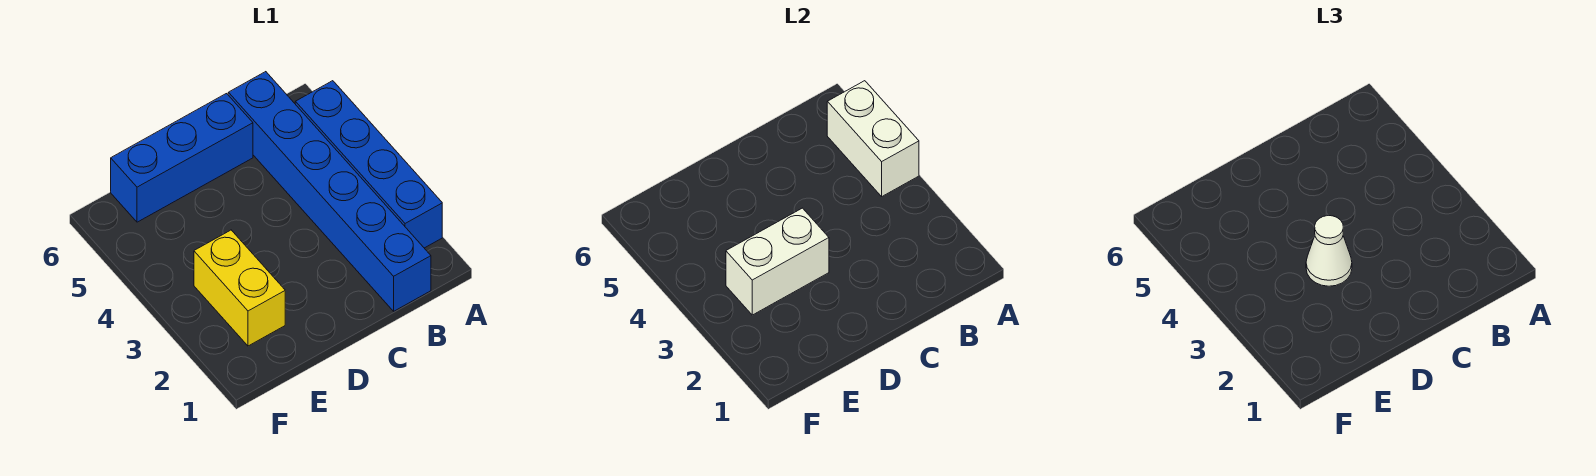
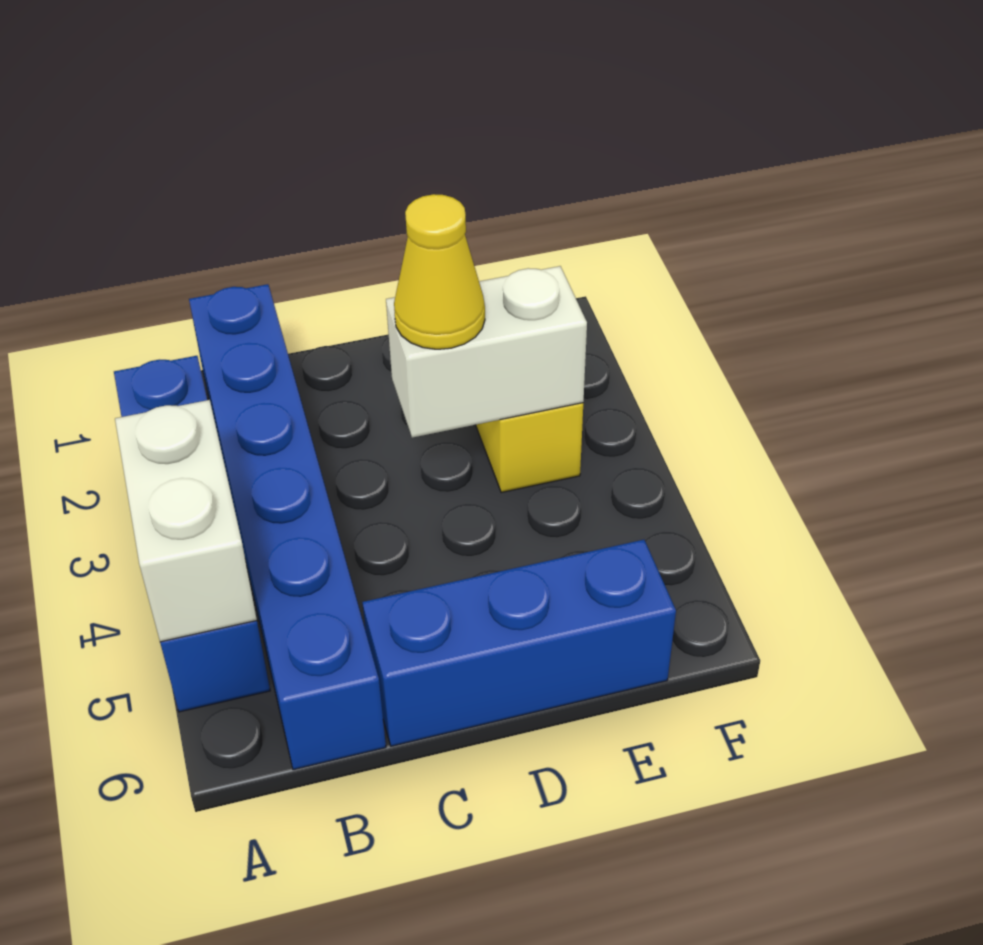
white cone D3 level 3 -> yellow cone D3 level 3

